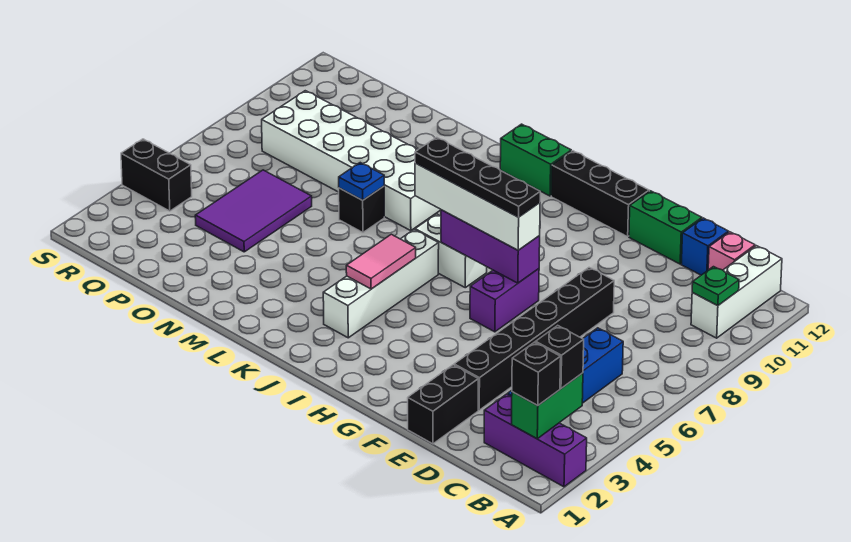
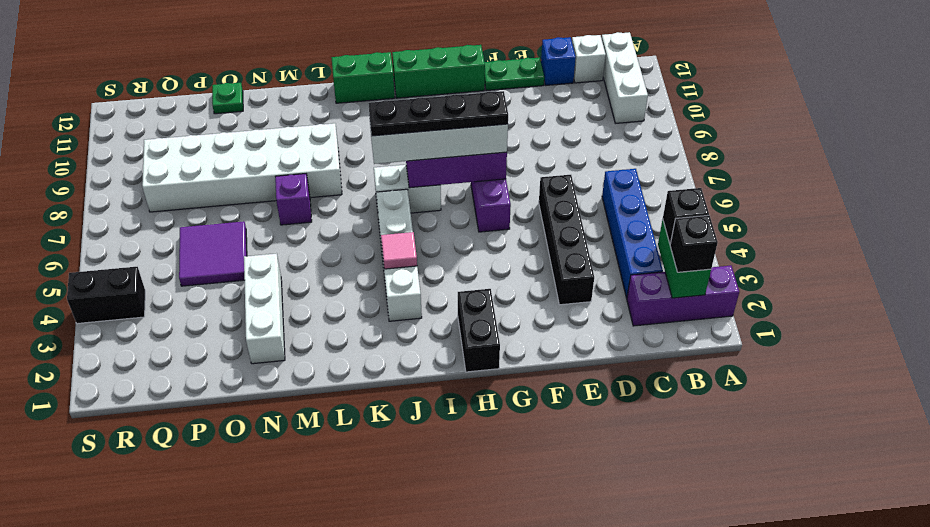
green plate B10 level 2 -> green plate O12 level 1
pink brick C12 level 1 -> white brick C12 level 1
black brick E1:E2 level 1 -> black brick H1:H2 level 1
black brick E3:E8 level 1 -> black brick E3:E6 level 1
green brick E12:F12 level 1 -> green plate E12:F12 level 1
black brick G12:I12 level 1 -> green brick G12:I12 level 1
pink tile J4:J5 level 2 -> pink tile J4 level 2
black brick M7 level 1 -> purple brick M7 level 1
blue plate M7 level 2 -> none
none -> white brick N2:N4 level 1
purple tile O4:P6 level 1 -> purple tile O5:P6 level 1

